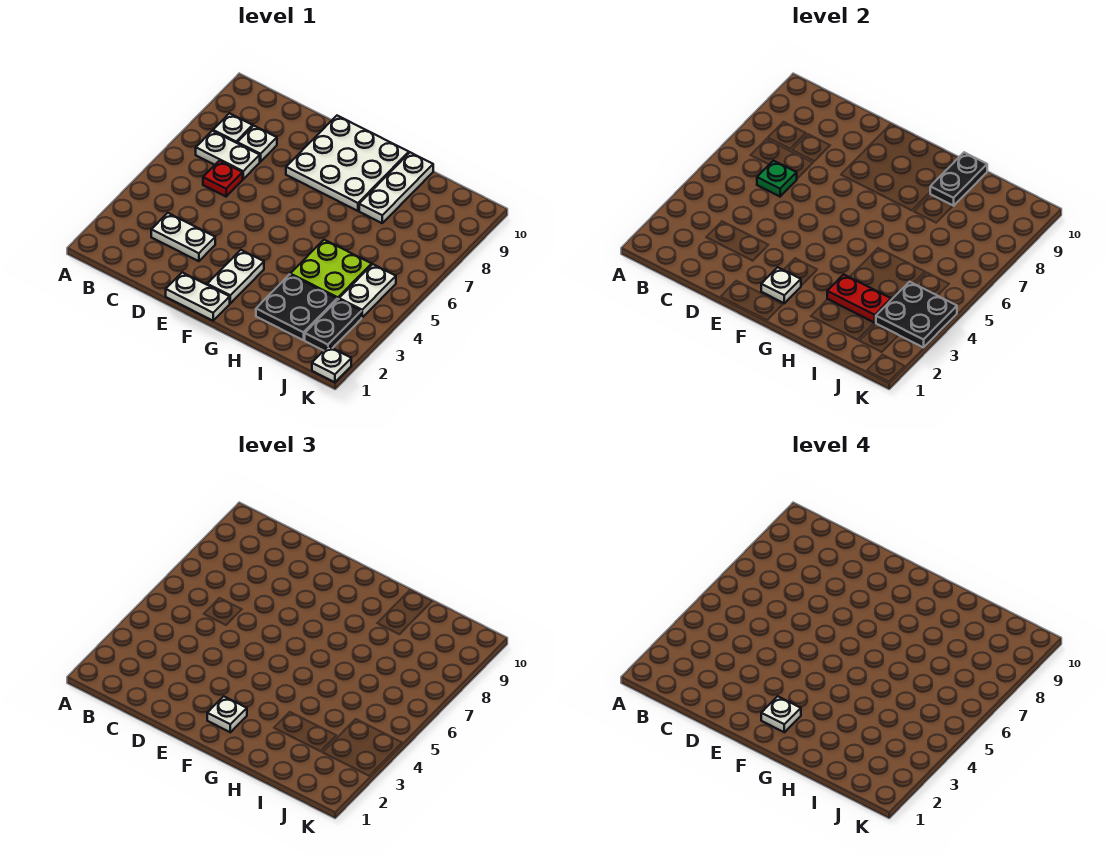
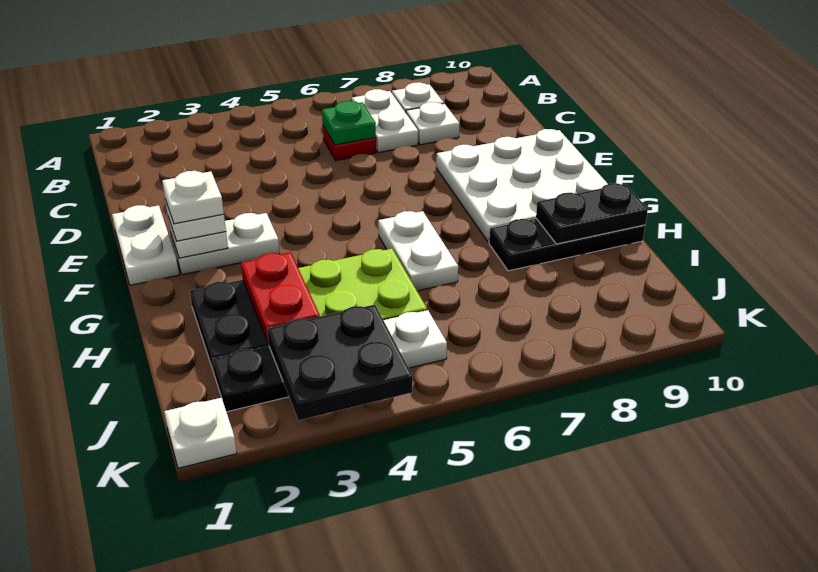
white plate C3:D3 level 1 -> white plate G6:H6 level 1
white plate H8:H10 level 1 -> black plate H8:H10 level 1

